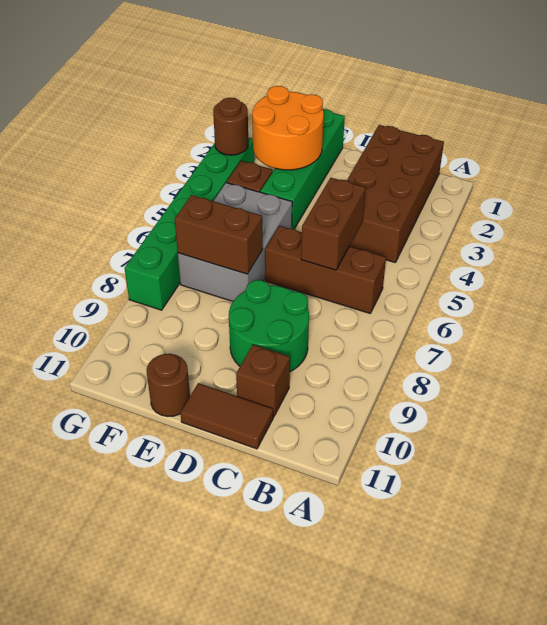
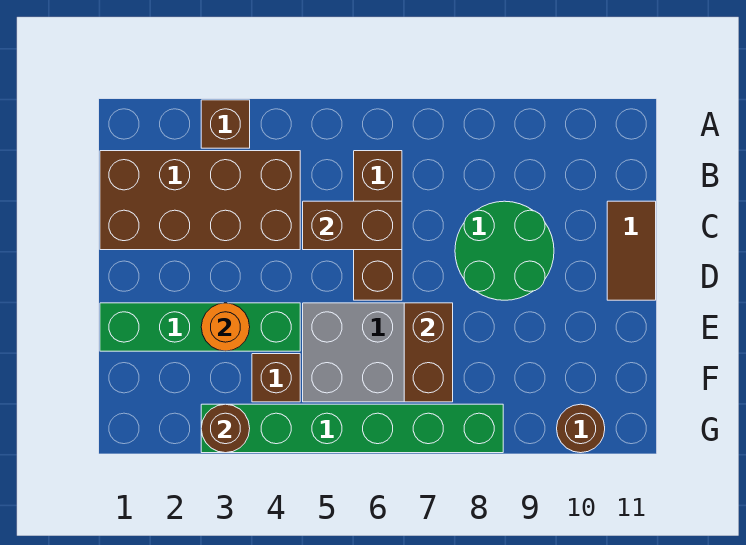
brown brick C10 level 1 -> brown brick A3 level 1
orange round brick E2:F3 level 2 -> orange round brick E3 level 2
brown round brick E11 level 1 -> brown round brick G10 level 1

